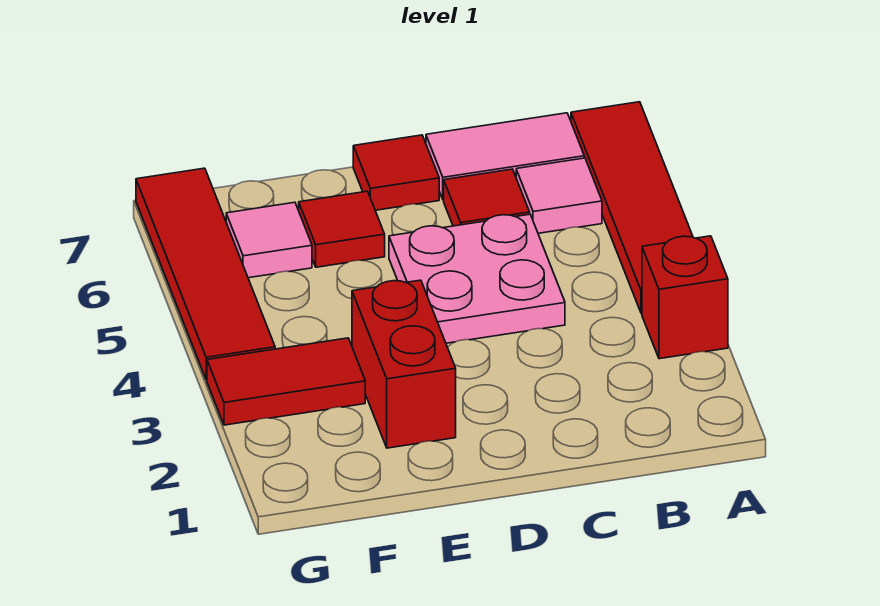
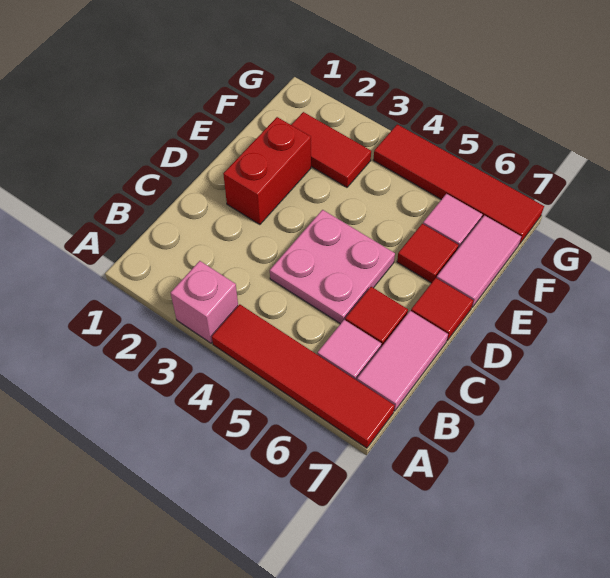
red brick A3 level 1 -> pink brick A3 level 1
red brick E2:E3 level 1 -> red brick D2:E2 level 1
none -> pink tile E7:F7 level 1
red tile F3:G3 level 1 -> red tile F2:F3 level 1

